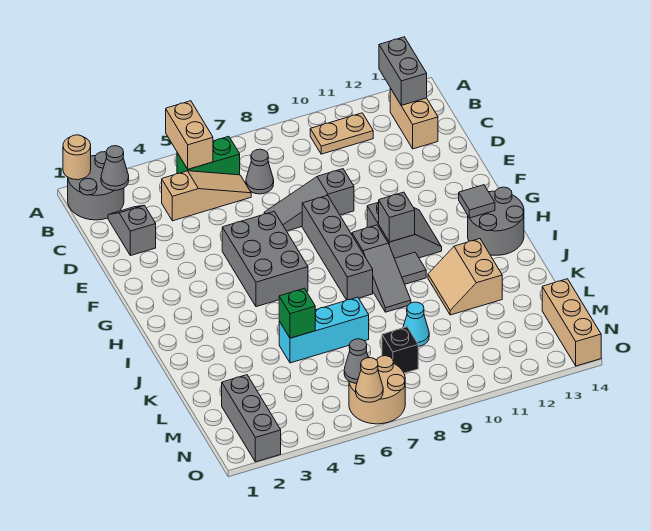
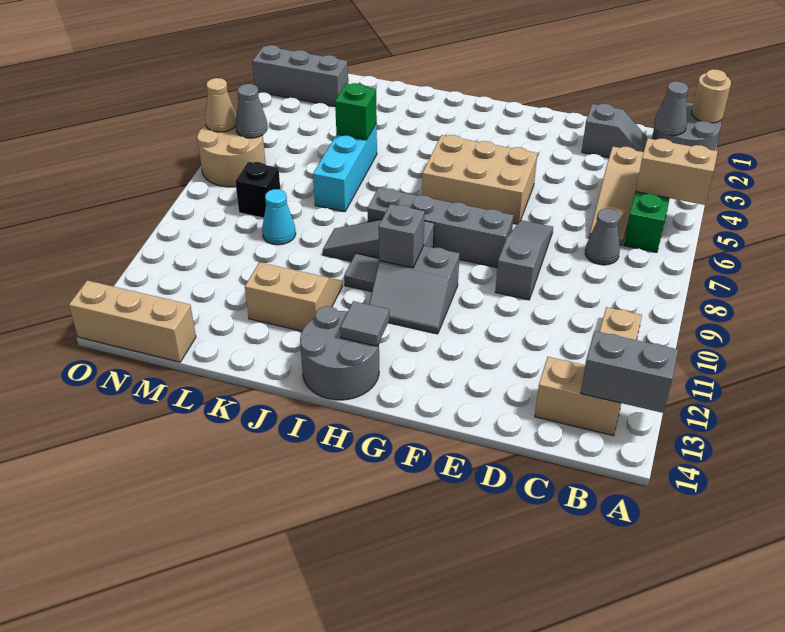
grey brick F5:H6 level 1 -> tan brick F5:H6 level 1

